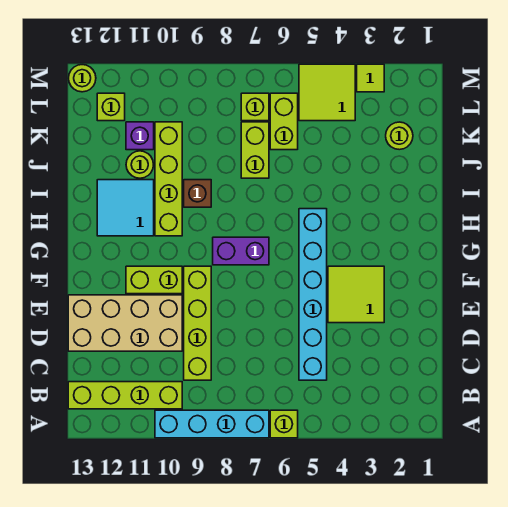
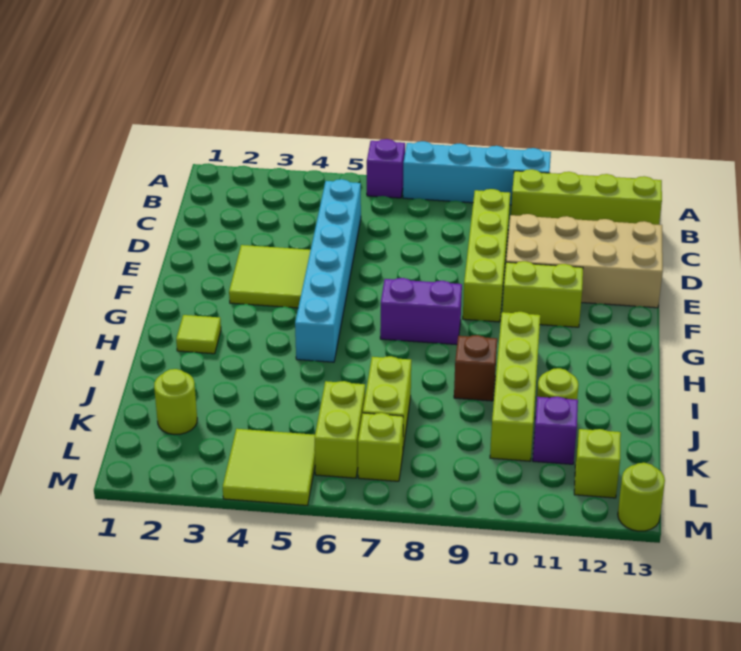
lime brick A6 level 1 -> purple brick A6 level 1
cyan tile H11:I12 level 1 -> none
lime tile M3 level 1 -> lime tile H2 level 1

